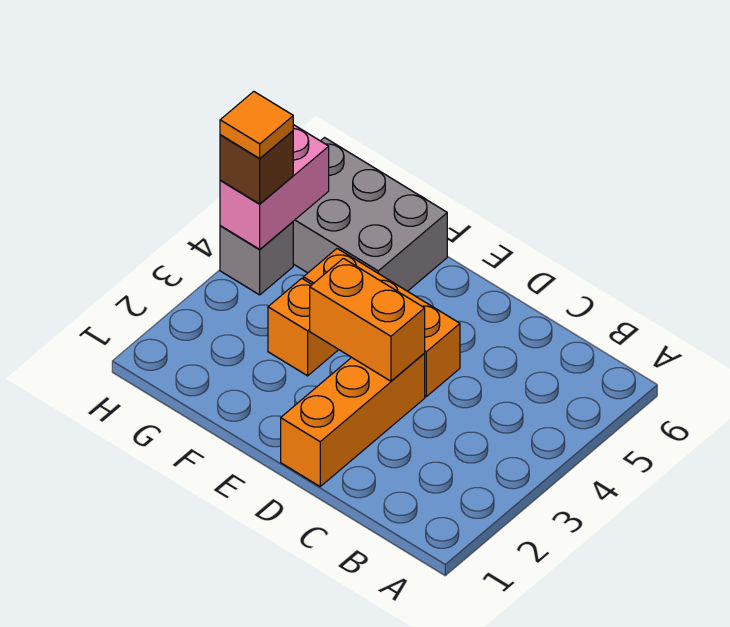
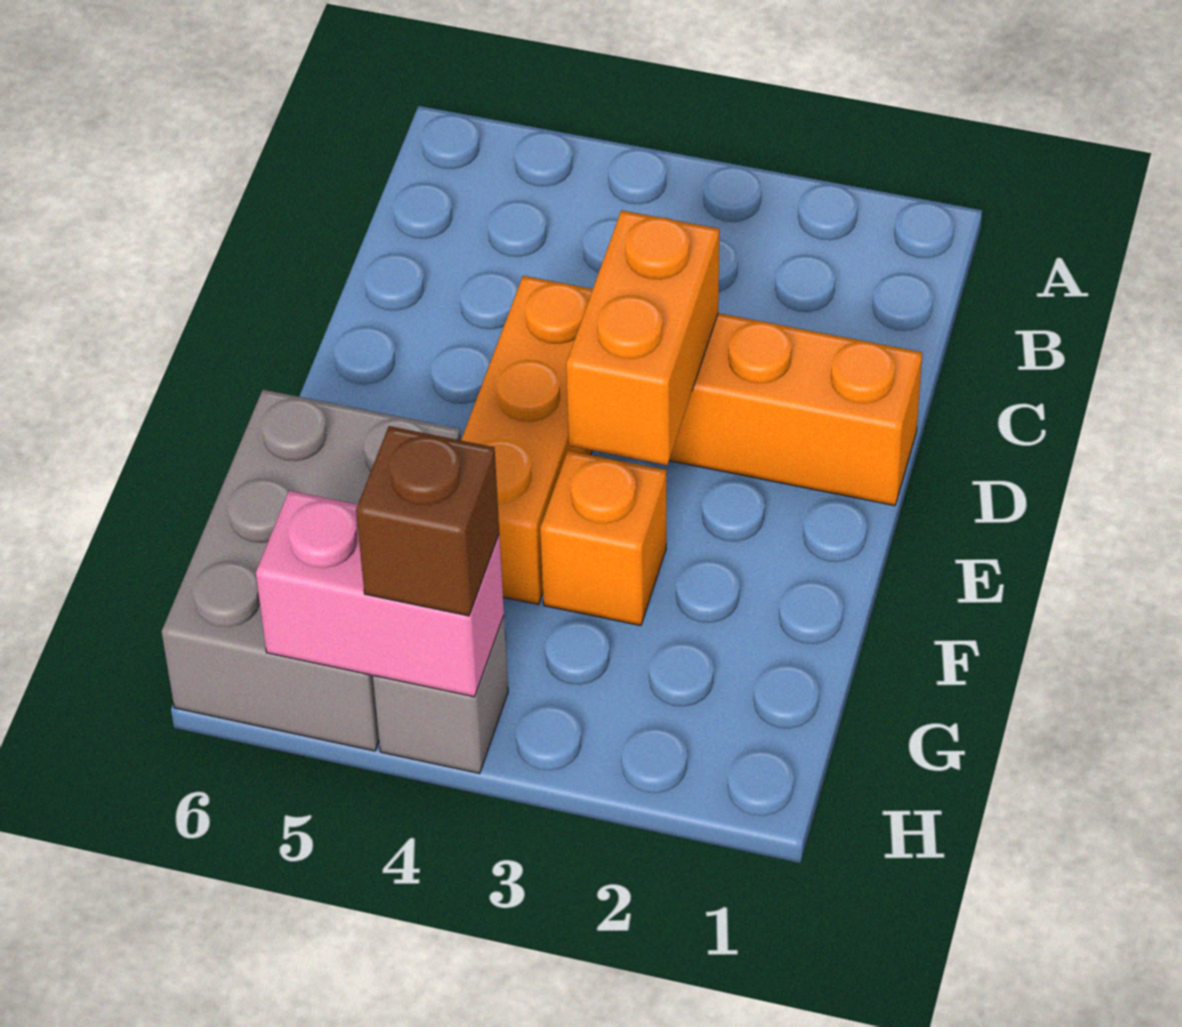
orange tile H4 level 4 -> none

